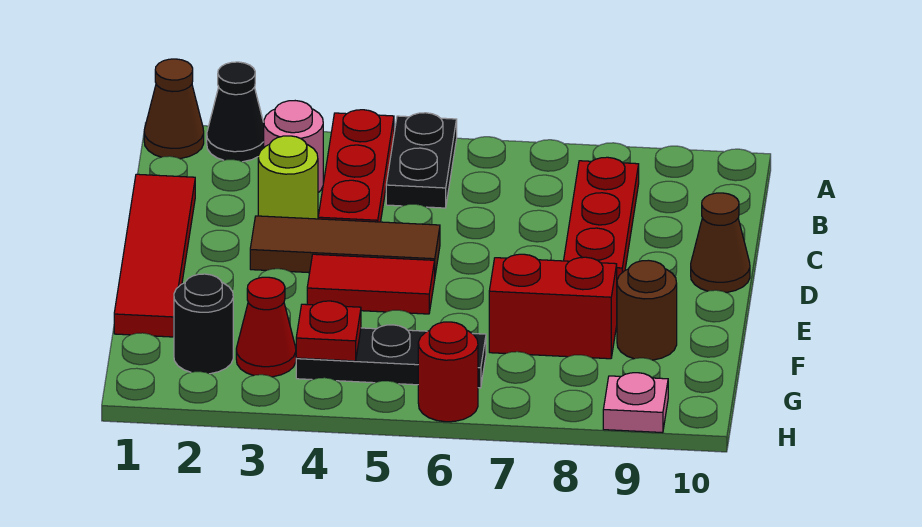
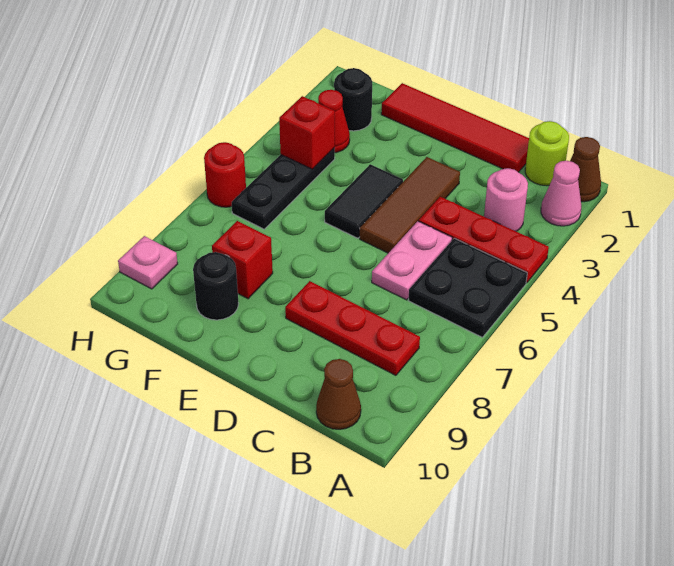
black cone A2 level 1 -> pink cone A2 level 1
black plate A5:B5 level 1 -> black plate A5:B6 level 1
lime round brick C3 level 1 -> lime round brick B1 level 1
none -> pink plate C5:C6 level 1
brown cone D10 level 1 -> brown cone B10 level 1
red tile E4:E5 level 1 -> black tile E4:E5 level 1
red brick F7:F8 level 1 -> red brick F8 level 1
brown round brick F9 level 1 -> black round brick F9 level 1
red plate G4 level 2 -> red brick G4 level 2

